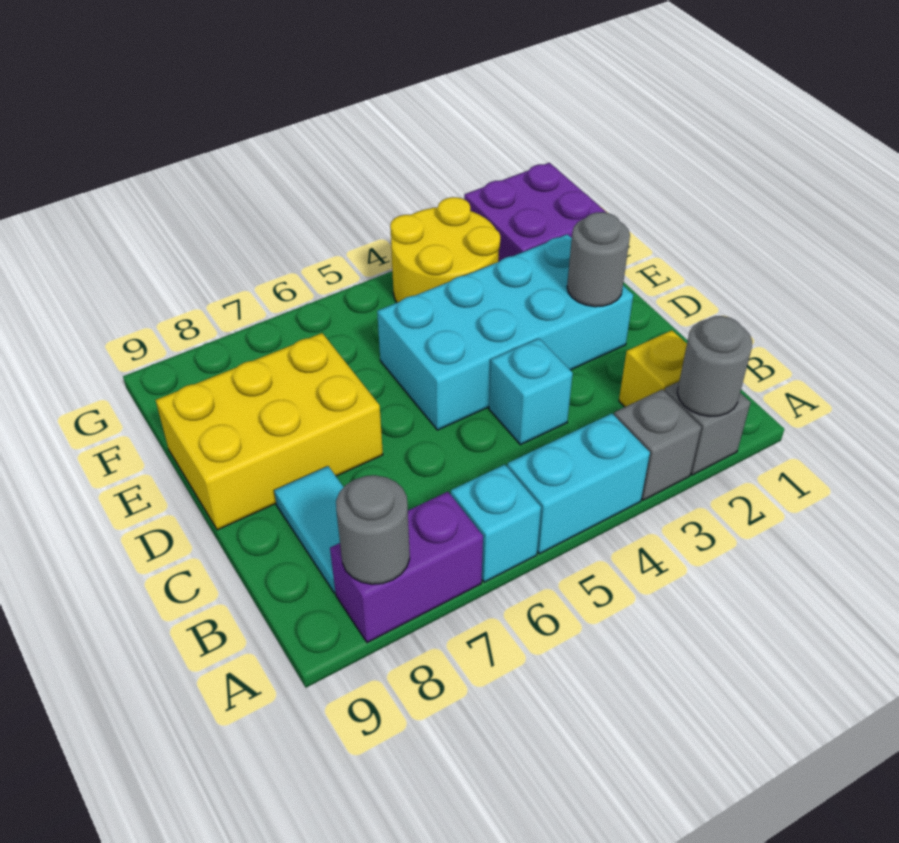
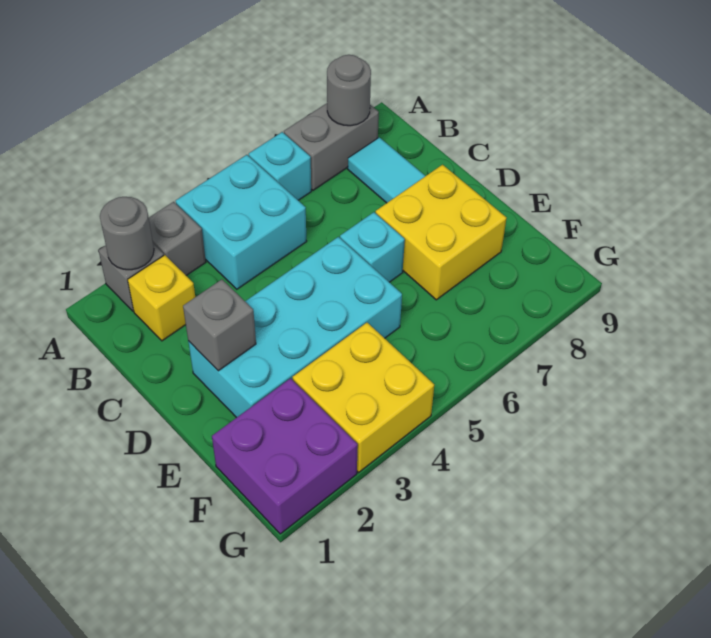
cyan brick A4:A5 level 1 -> cyan brick A4:B5 level 1
purple brick A7:A8 level 1 -> grey brick A7:A8 level 1
cyan brick C4 level 1 -> cyan brick D6 level 1
grey round brick D2 level 2 -> grey brick D2 level 2
yellow brick D7:E9 level 1 -> yellow brick D7:E8 level 1
yellow round brick F3:G4 level 1 -> yellow brick F3:G4 level 1

